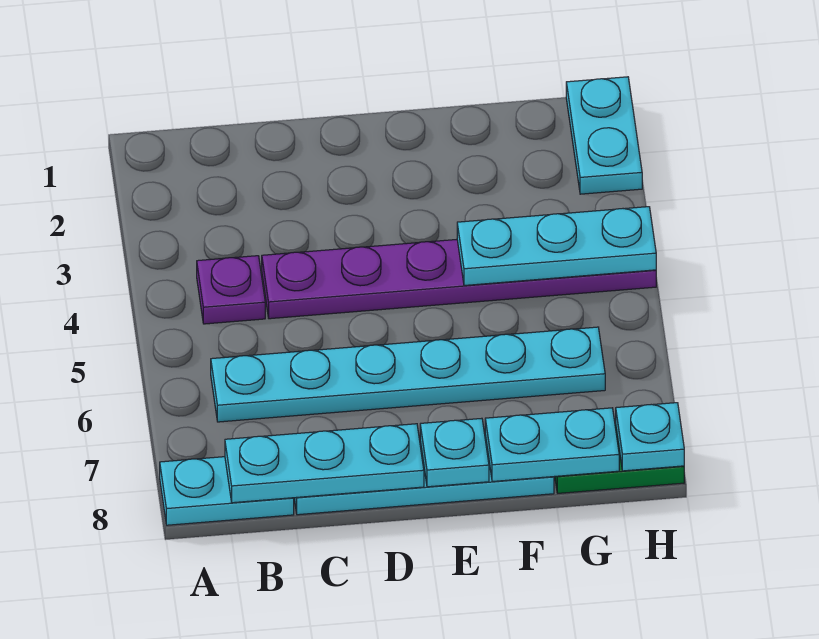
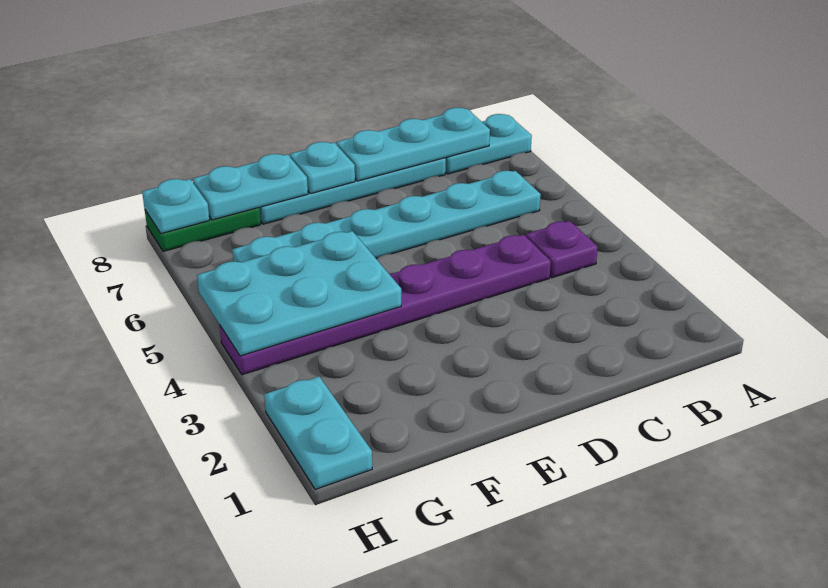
cyan plate F4:H4 level 2 -> cyan plate F4:H5 level 2

